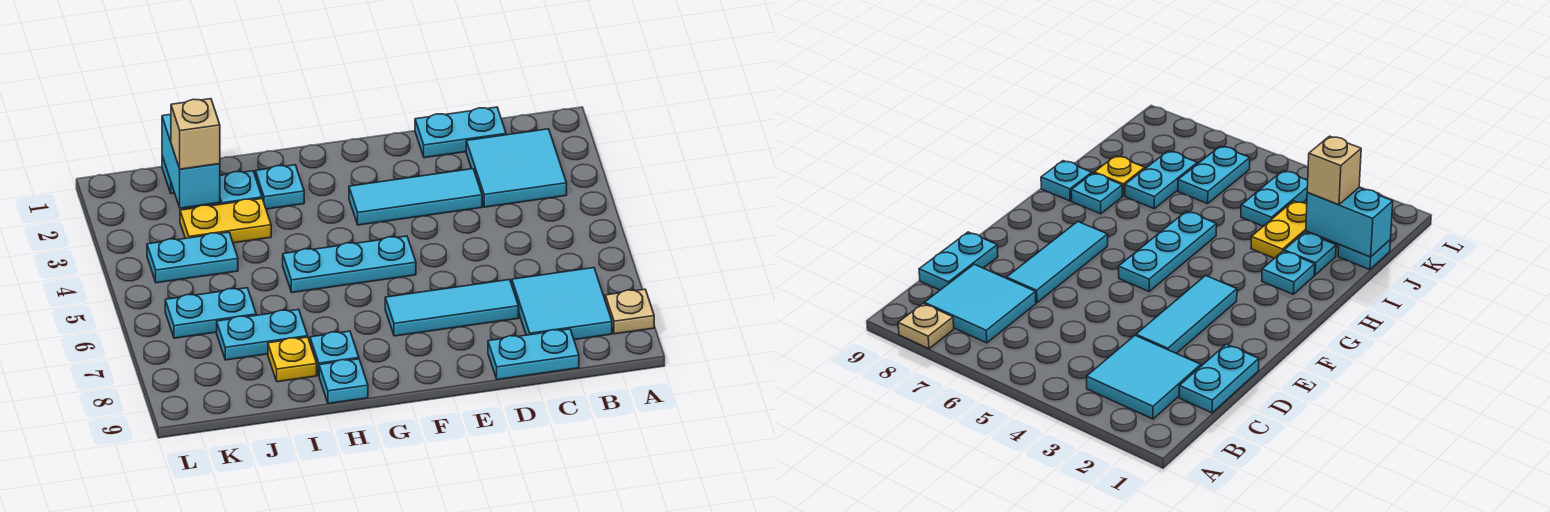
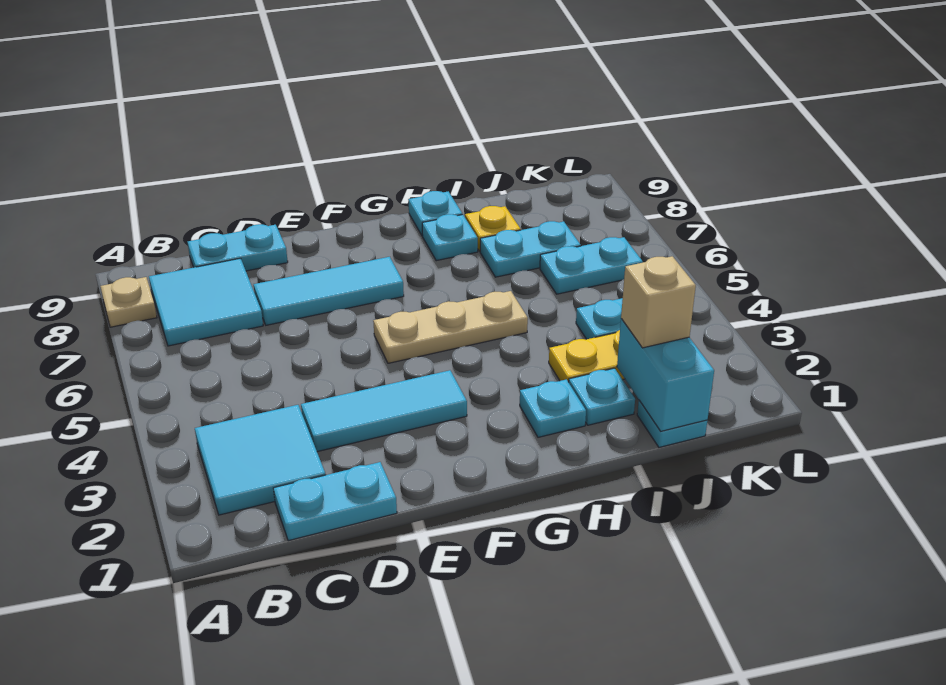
cyan plate F5:H5 level 1 -> tan plate F5:H5 level 1

